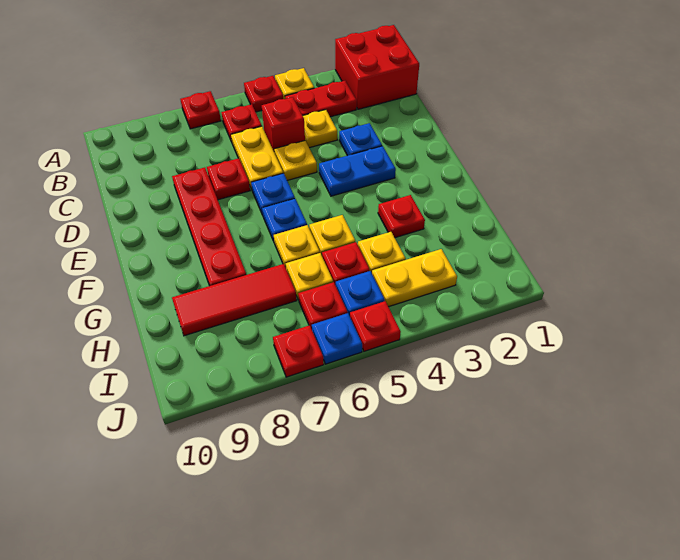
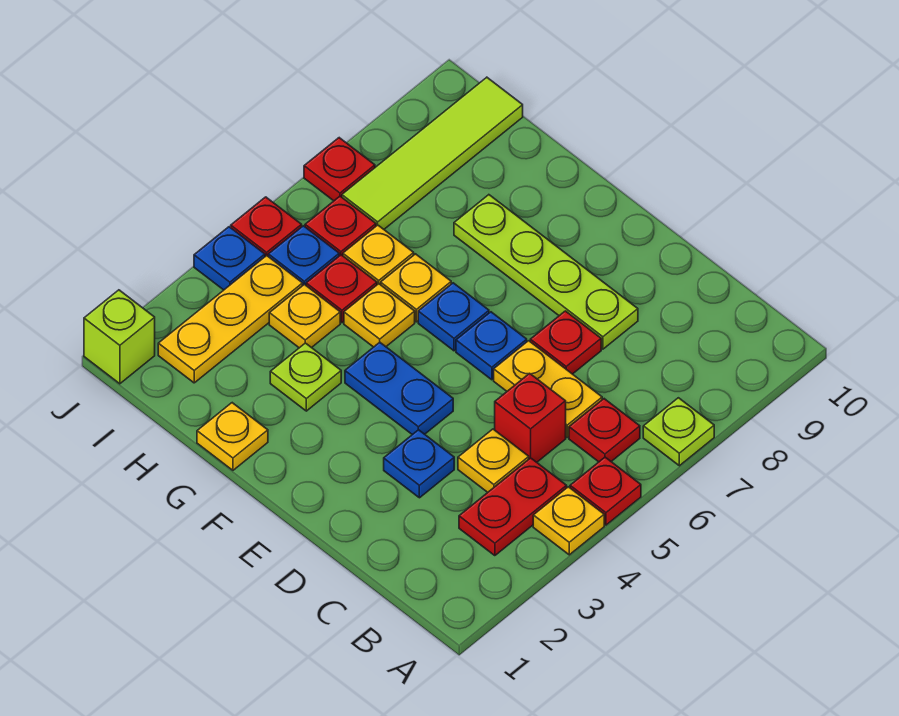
red brick A1:B2 level 1 -> none
red plate A7 level 1 -> lime plate A7 level 1
yellow plate D5 level 1 -> yellow plate G1 level 1
red plate D8:G8 level 1 -> lime plate D8:G8 level 1
blue plate E3:E4 level 1 -> blue plate E4:F4 level 1
red plate G3 level 1 -> lime plate G3 level 1
red tile H7:H9 level 1 -> none
yellow plate I3:I4 level 1 -> yellow plate I2:I4 level 1
none -> lime tile I7:I10 level 1
none -> lime brick J1 level 1
blue plate J6 level 1 -> blue plate J4 level 1

